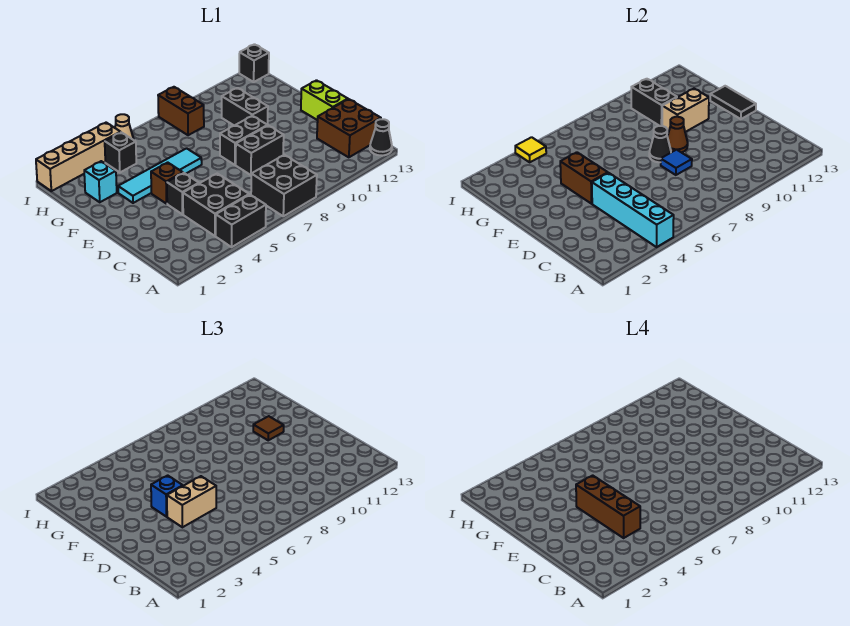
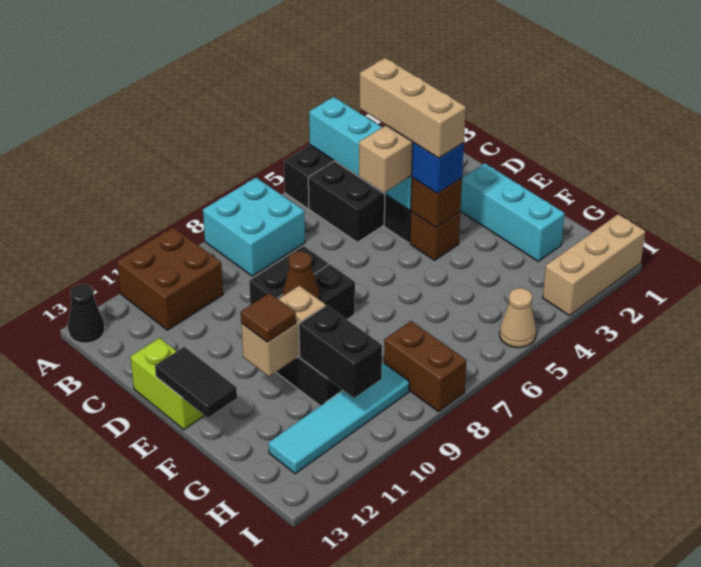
black brick A7:B8 level 1 -> cyan brick A7:B8 level 1
brown brick B12:C13 level 1 -> brown brick A10:B11 level 1
brown brick C4:E4 level 4 -> tan brick C4:E4 level 4
blue tile D8 level 2 -> none
brown brick E4:F4 level 2 -> brown brick E4 level 2
black cone E8 level 2 -> none
cyan tile F3:F6 level 1 -> cyan tile H9:H12 level 1
cyan brick G2 level 1 -> cyan brick E2:G2 level 1
black brick H4 level 1 -> none
tan brick I1:I4 level 1 -> tan brick I1:I3 level 1
yellow tile I4 level 2 -> none
black brick I13 level 1 -> none

